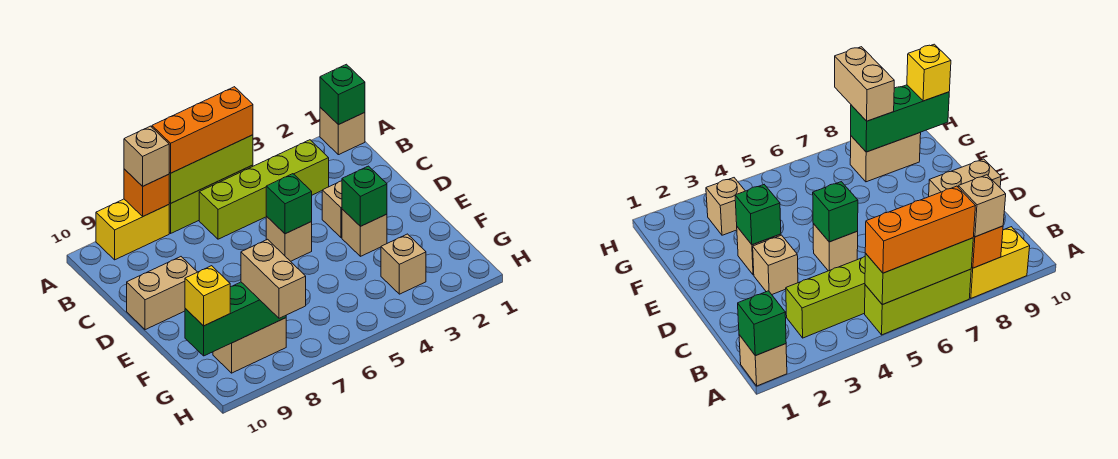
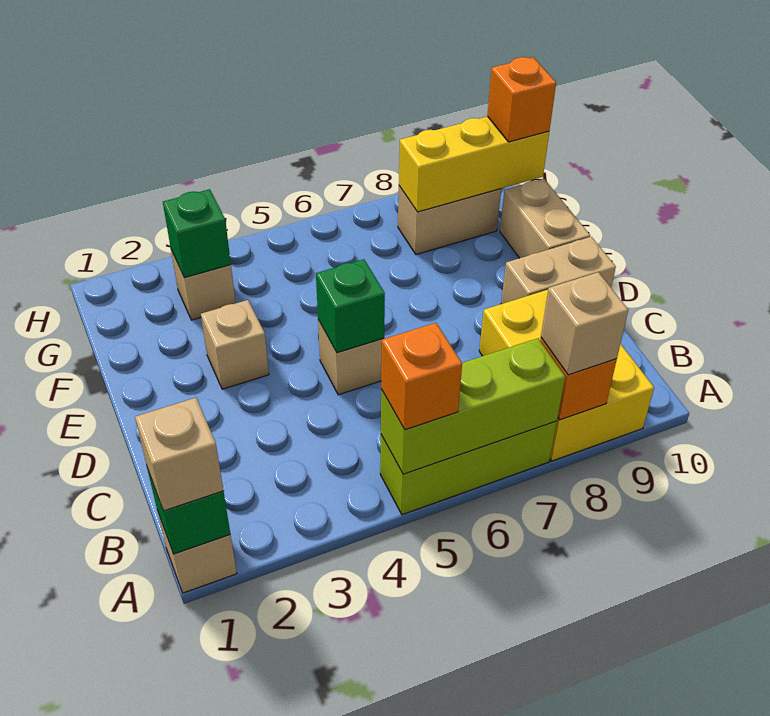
orange brick A5:A7 level 3 -> orange brick A5 level 3
yellow brick A8:A9 level 1 -> yellow brick A8:C9 level 1
lime brick B3:B6 level 1 -> none
tan brick D3 level 1 -> tan brick A1 level 3
green brick E3 level 2 -> green brick G3 level 2
green brick G8:G10 level 2 -> yellow brick G8:G10 level 2
tan brick G8:H8 level 3 -> tan brick E10:F10 level 1
yellow brick G10 level 3 -> orange brick G10 level 3

